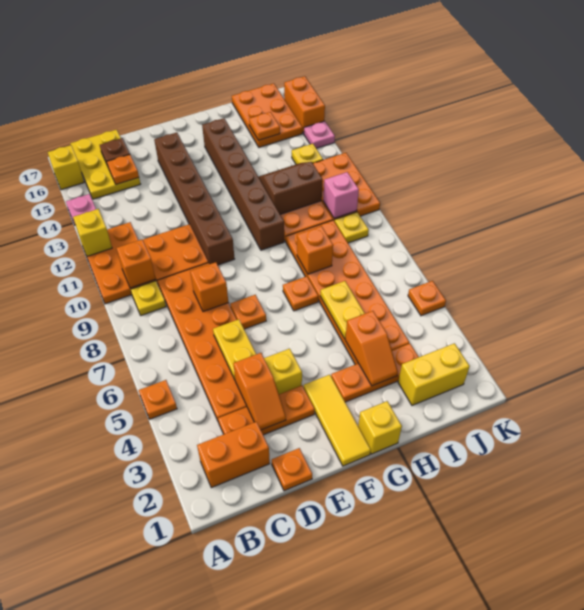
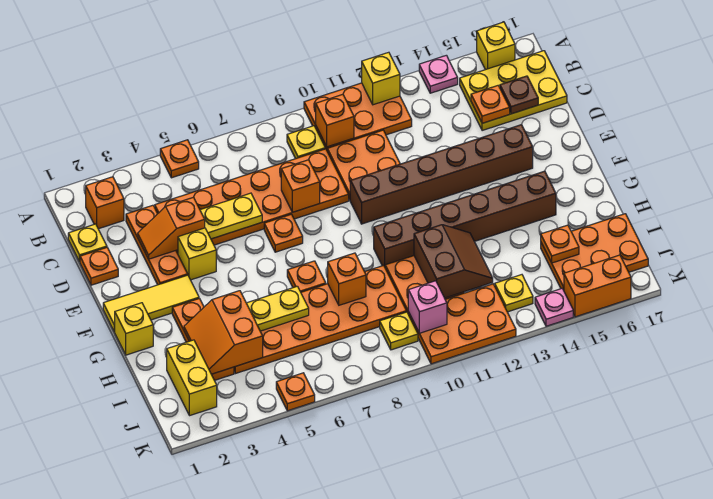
orange brick B2:C2 level 1 -> orange brick B2 level 1
none -> yellow plate C1 level 1
orange slope H3:H4 level 2 top 4 -> orange slope H3:I4 level 2 top 4

